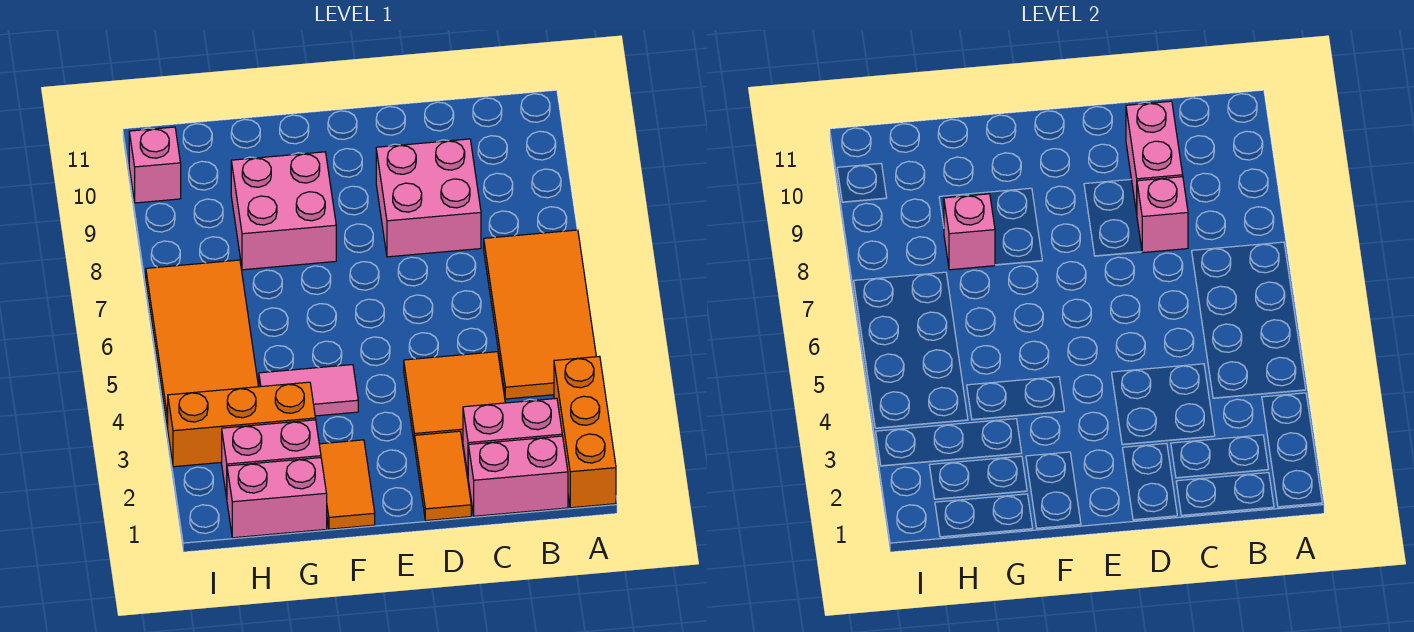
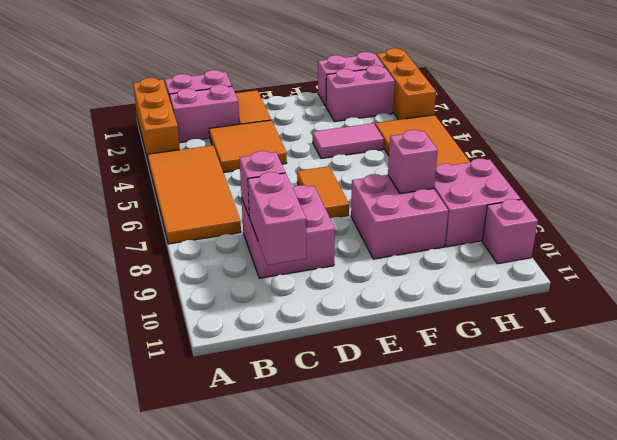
orange tile F1:F2 level 1 -> orange tile E6:E7 level 1
orange brick G3:I3 level 1 -> orange brick I1:I3 level 1
none -> pink brick H8:I9 level 1

